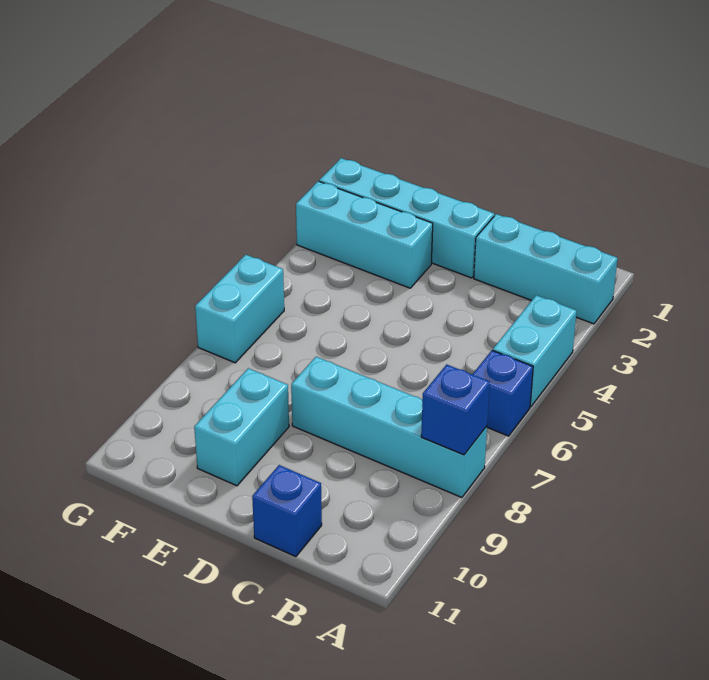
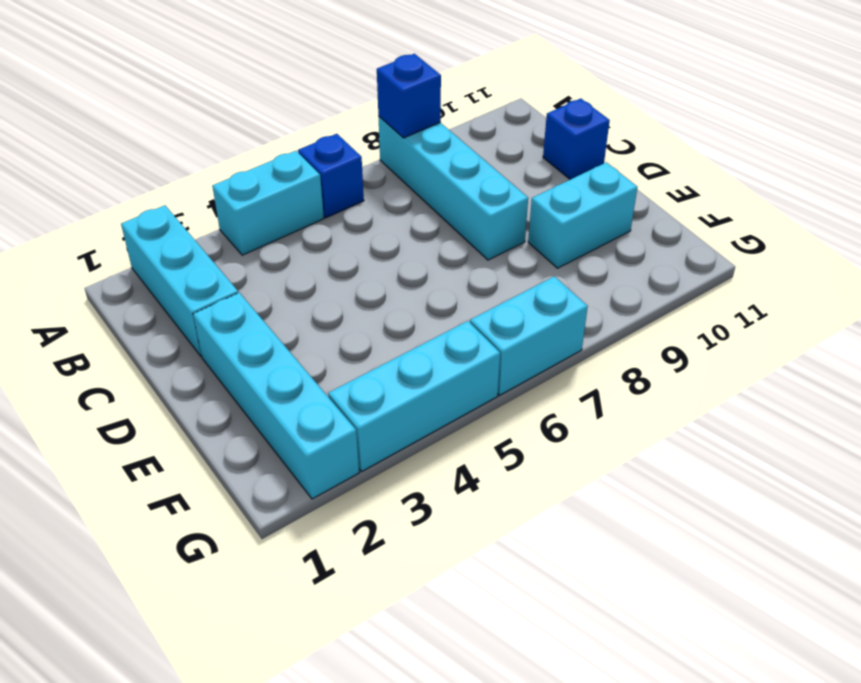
cyan brick E3:G3 level 1 -> cyan brick G3:G5 level 1

